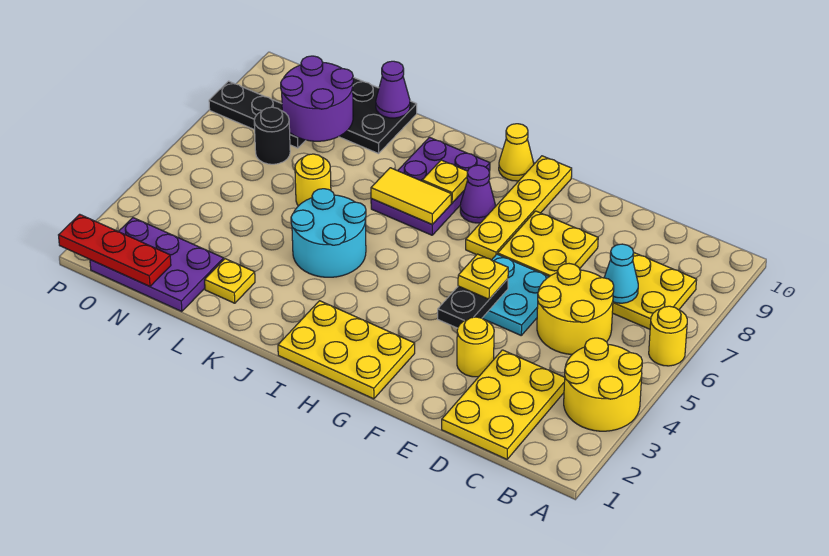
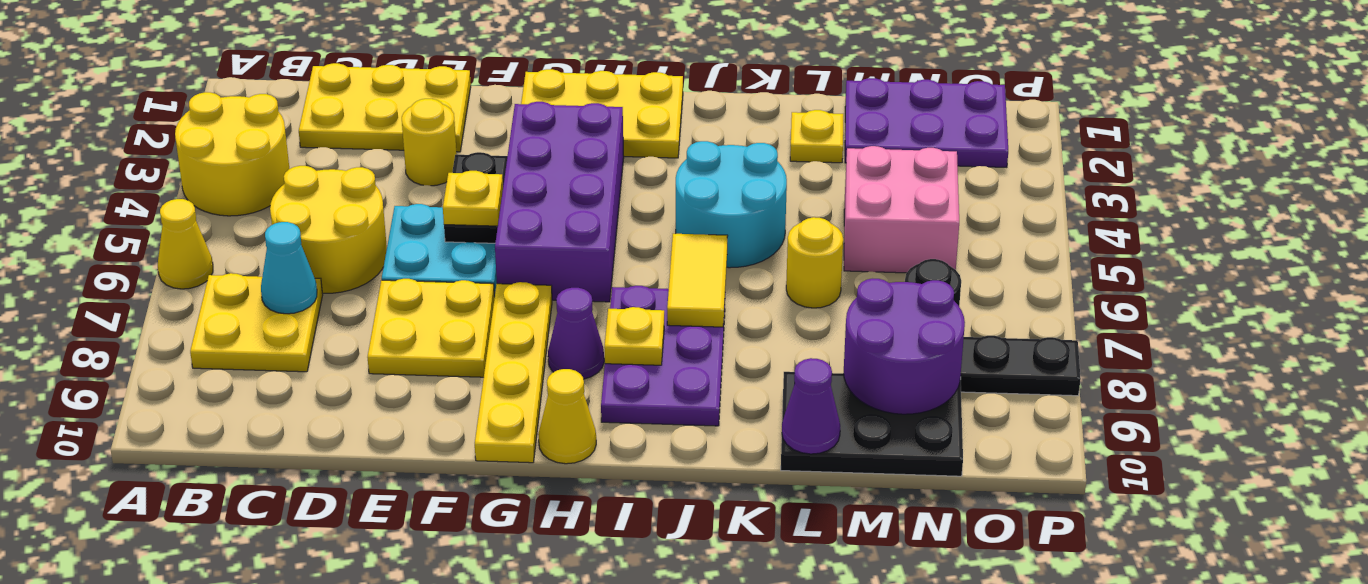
yellow round brick A6 level 1 -> yellow cone A6 level 1
yellow plate C1:D3 level 1 -> yellow plate C1:E2 level 1
none -> purple brick G3:H6 level 1
yellow tile I7:J7 level 2 -> yellow tile J6:J7 level 2
none -> pink brick M4:N5 level 1
red plate N1:P1 level 2 -> none

